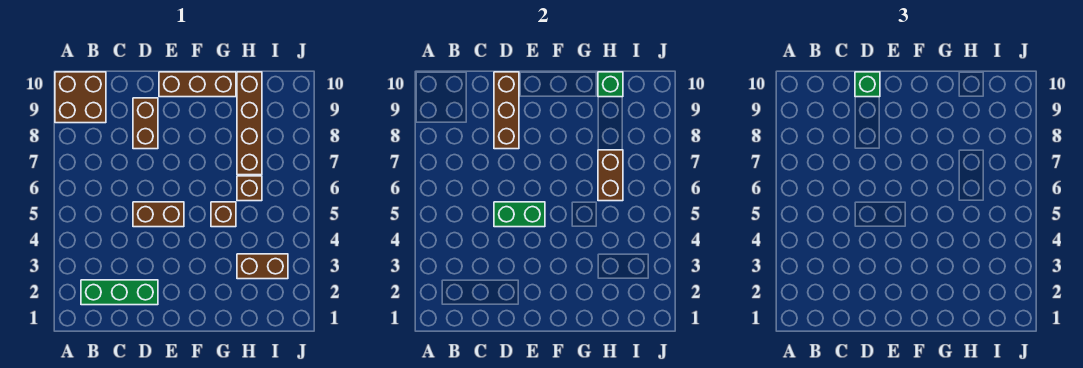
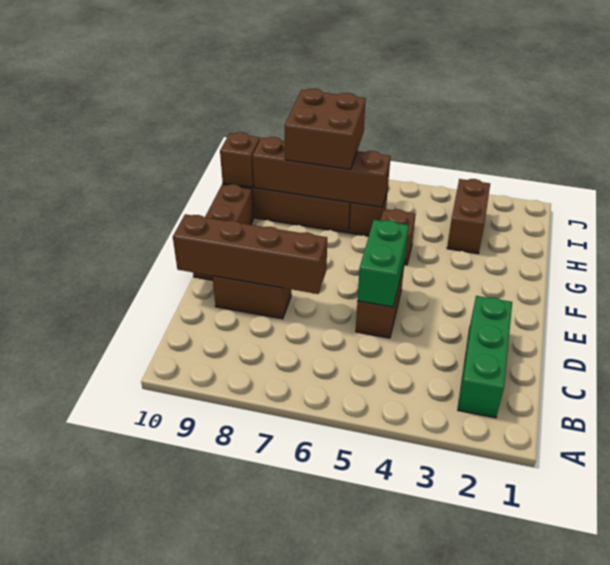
brown brick A9:B10 level 1 -> brown brick H7:I8 level 3
brown brick D8:D10 level 2 -> brown brick D7:D10 level 2
green brick D10 level 3 -> none
brown brick H6:H7 level 2 -> brown brick H6:H9 level 2
green brick H10 level 2 -> brown brick H10 level 2

